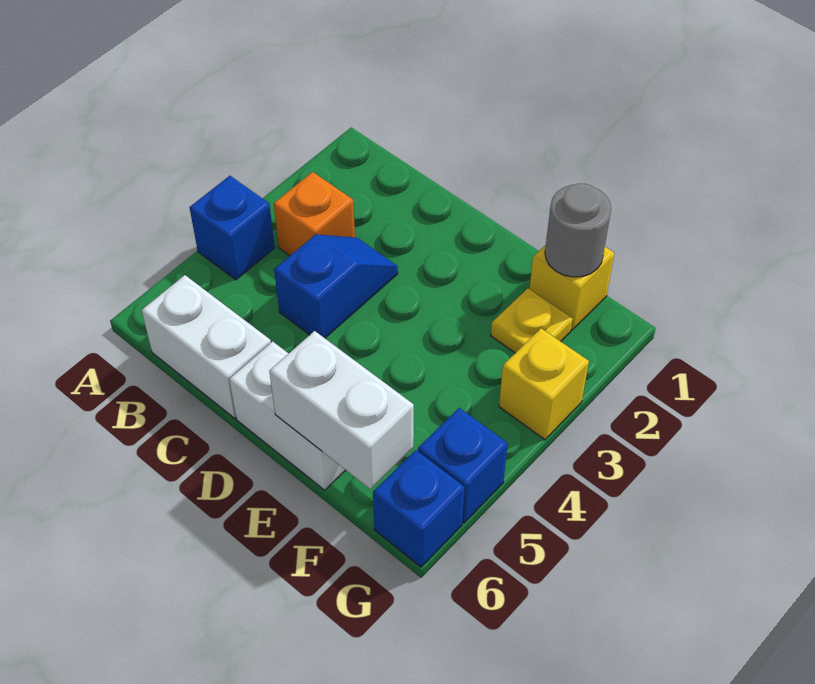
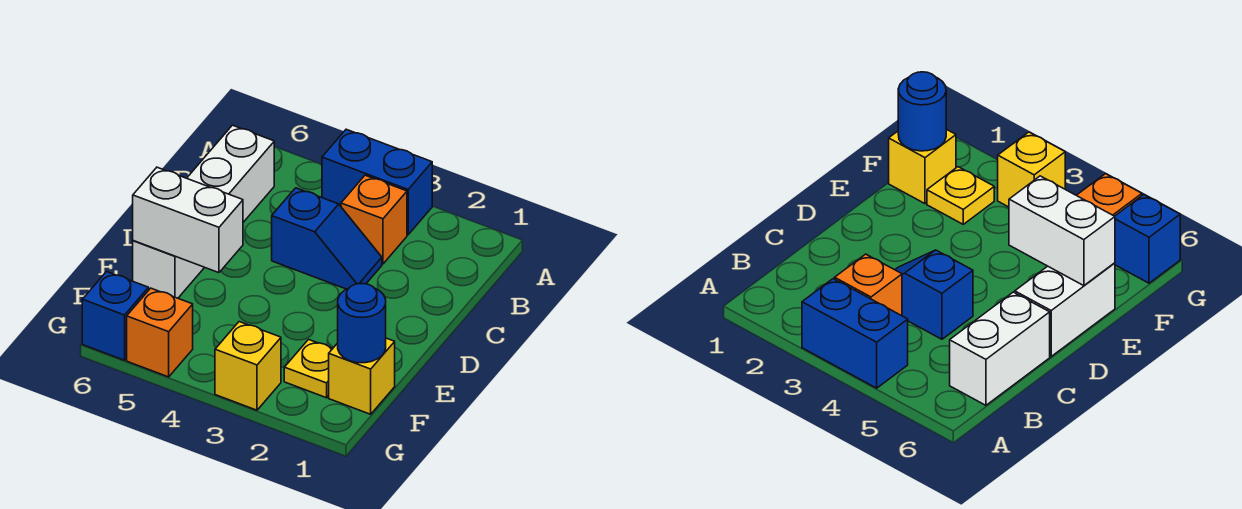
blue brick A4 level 1 -> blue brick A3:A4 level 1
white brick E6:F6 level 2 -> white brick E5:E6 level 2
grey round brick F1 level 2 -> blue round brick F1 level 2
blue brick G5 level 1 -> orange brick G5 level 1

